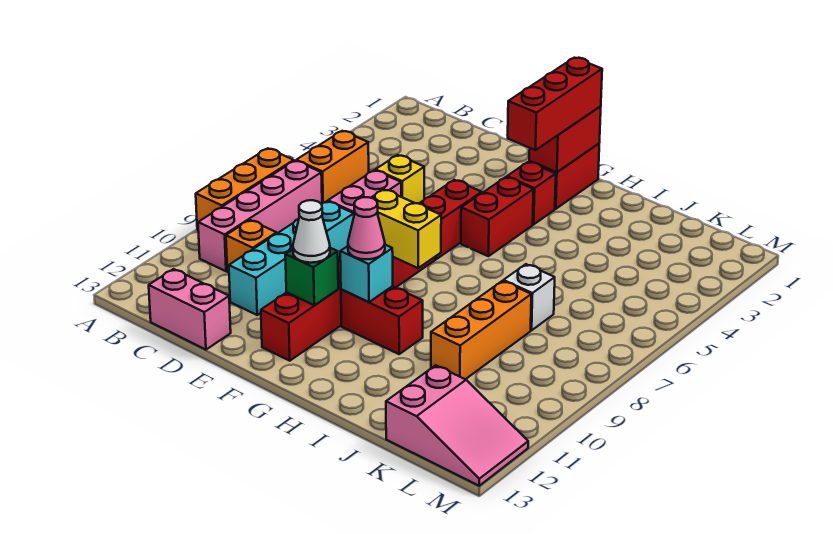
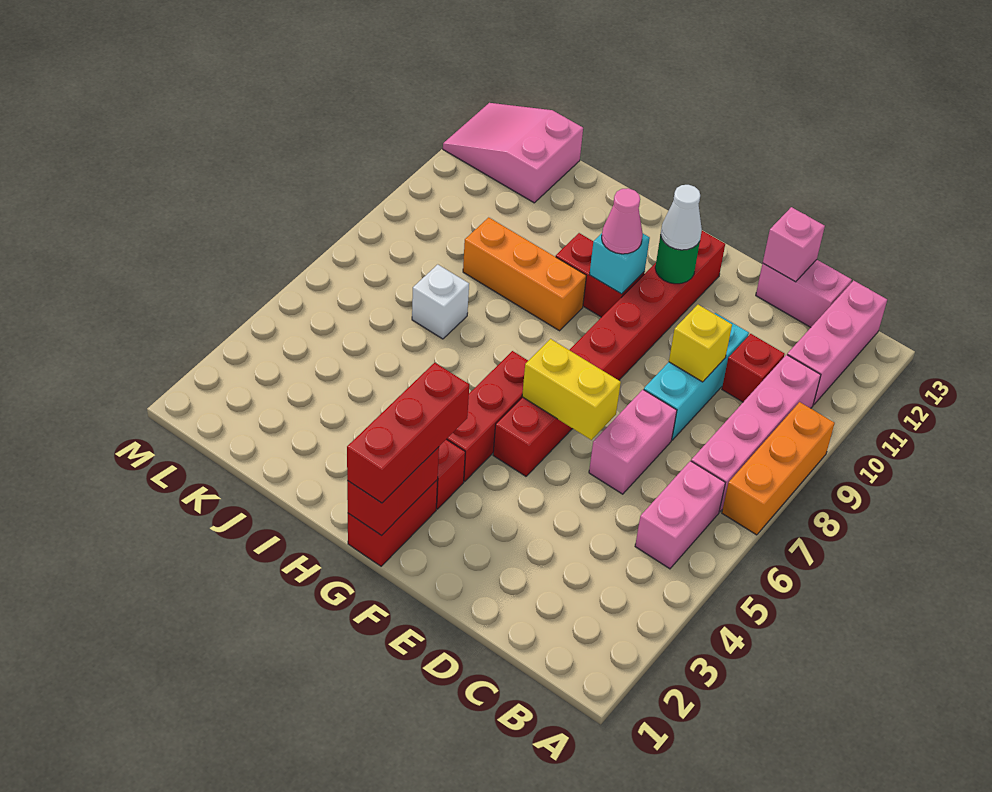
orange brick B5:B6 level 1 -> pink brick B5:B6 level 1
none -> pink brick B11:B13 level 1
orange brick C10 level 1 -> red brick C10 level 1
yellow brick D5 level 1 -> yellow brick D9 level 2
cyan brick D8:D11 level 1 -> cyan brick D8:D10 level 1
none -> pink brick D13 level 2
yellow brick F8:G8 level 2 -> yellow brick E6:F6 level 2
green brick F11 level 2 -> green round brick F11 level 2
red brick G4:G5 level 1 -> red brick G4:G6 level 1
orange brick J8:J10 level 1 -> orange brick H9:J9 level 1

